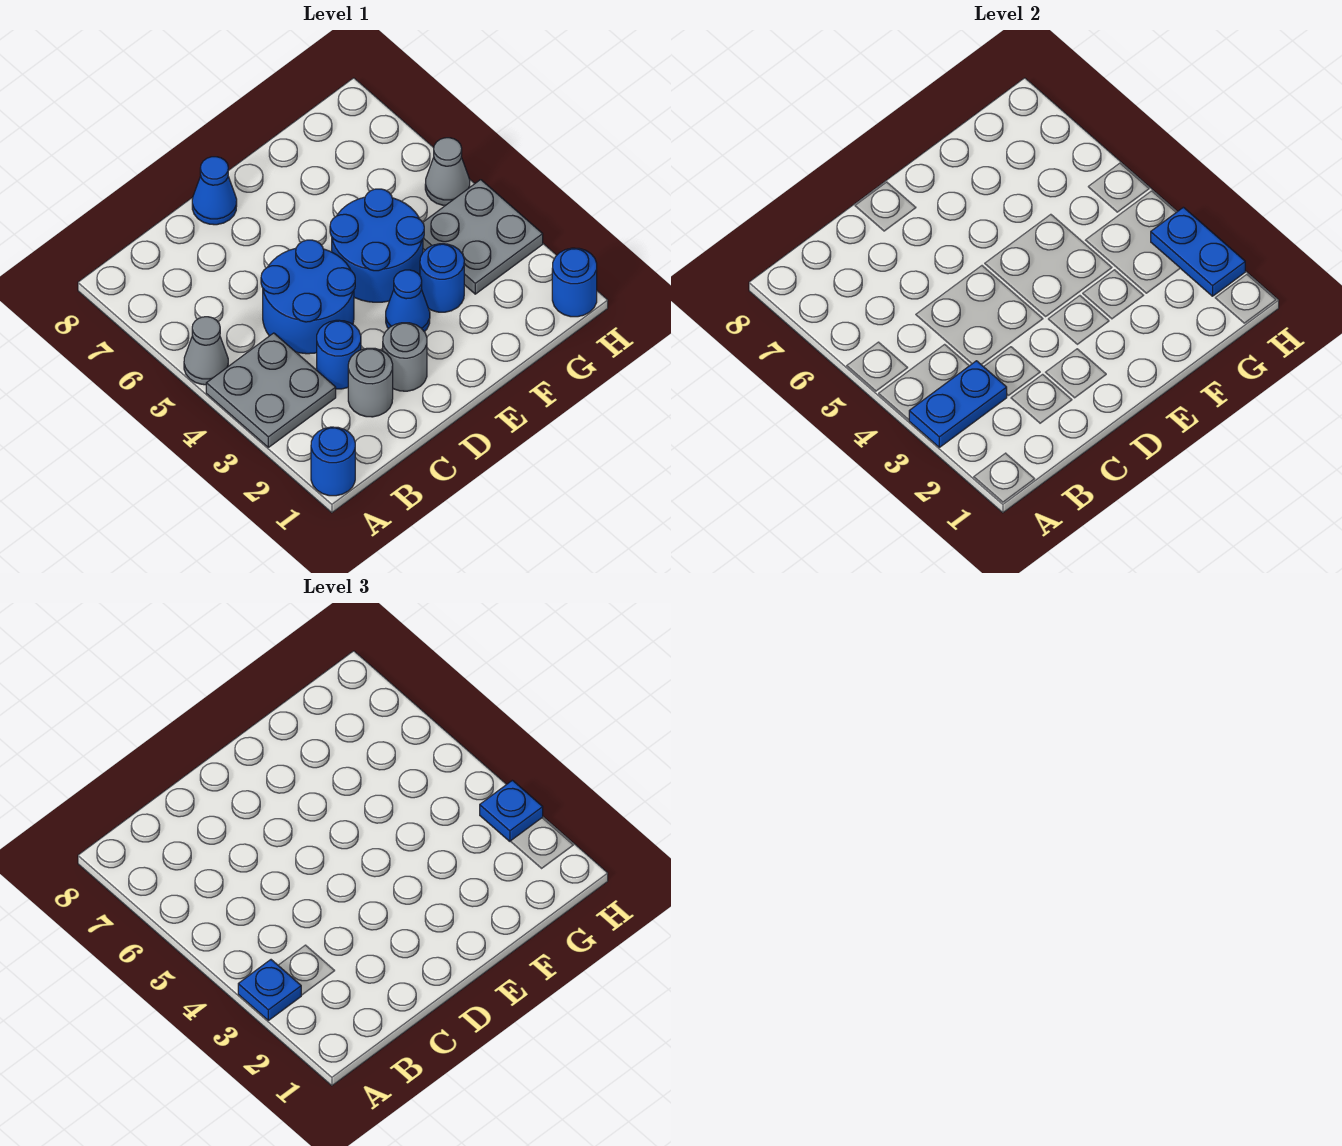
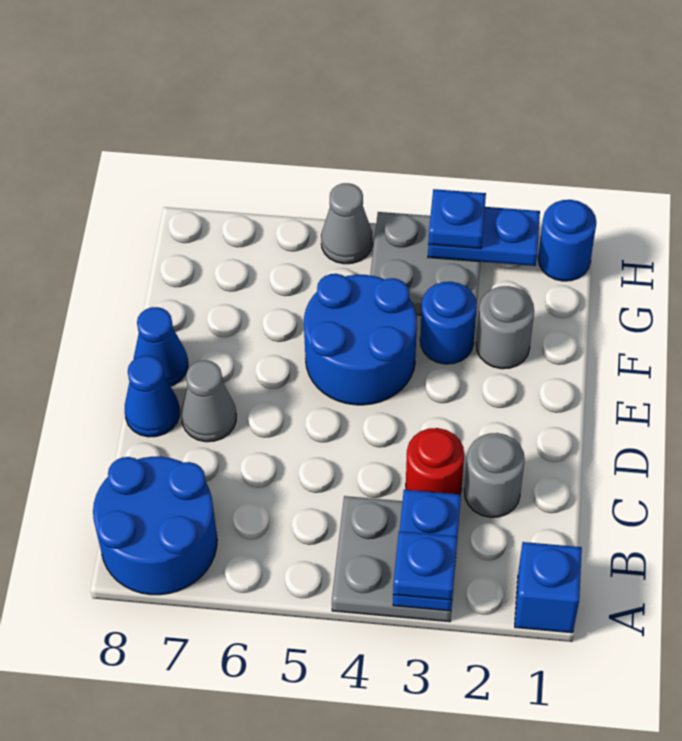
blue round brick A1 level 1 -> blue brick A1 level 1
grey cone A5 level 1 -> grey cone D7 level 1
blue round brick C3 level 1 -> red round brick C3 level 1
blue round brick C4:D5 level 1 -> blue round brick A7:B8 level 1
grey round brick D2 level 1 -> grey round brick F2 level 1
blue cone E3 level 1 -> blue cone E8 level 1

